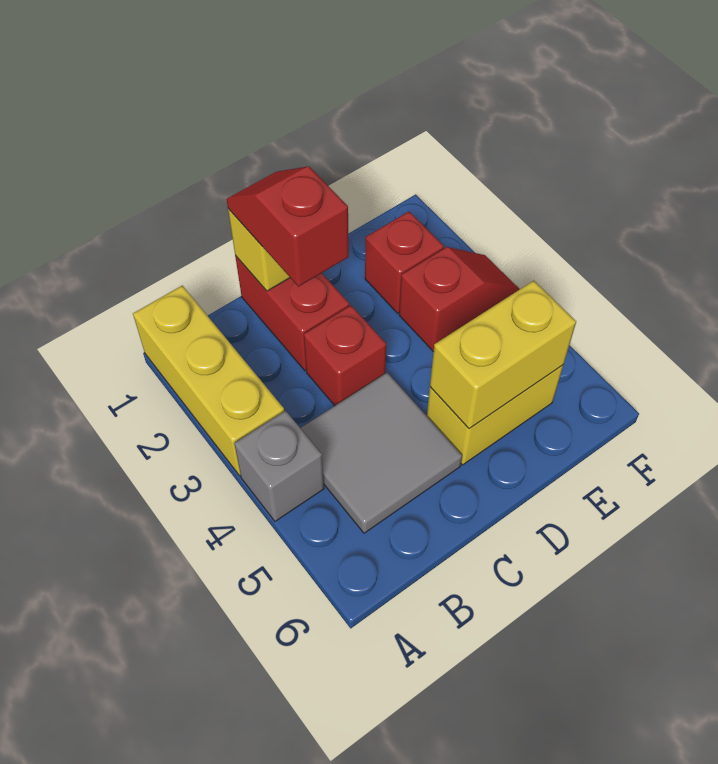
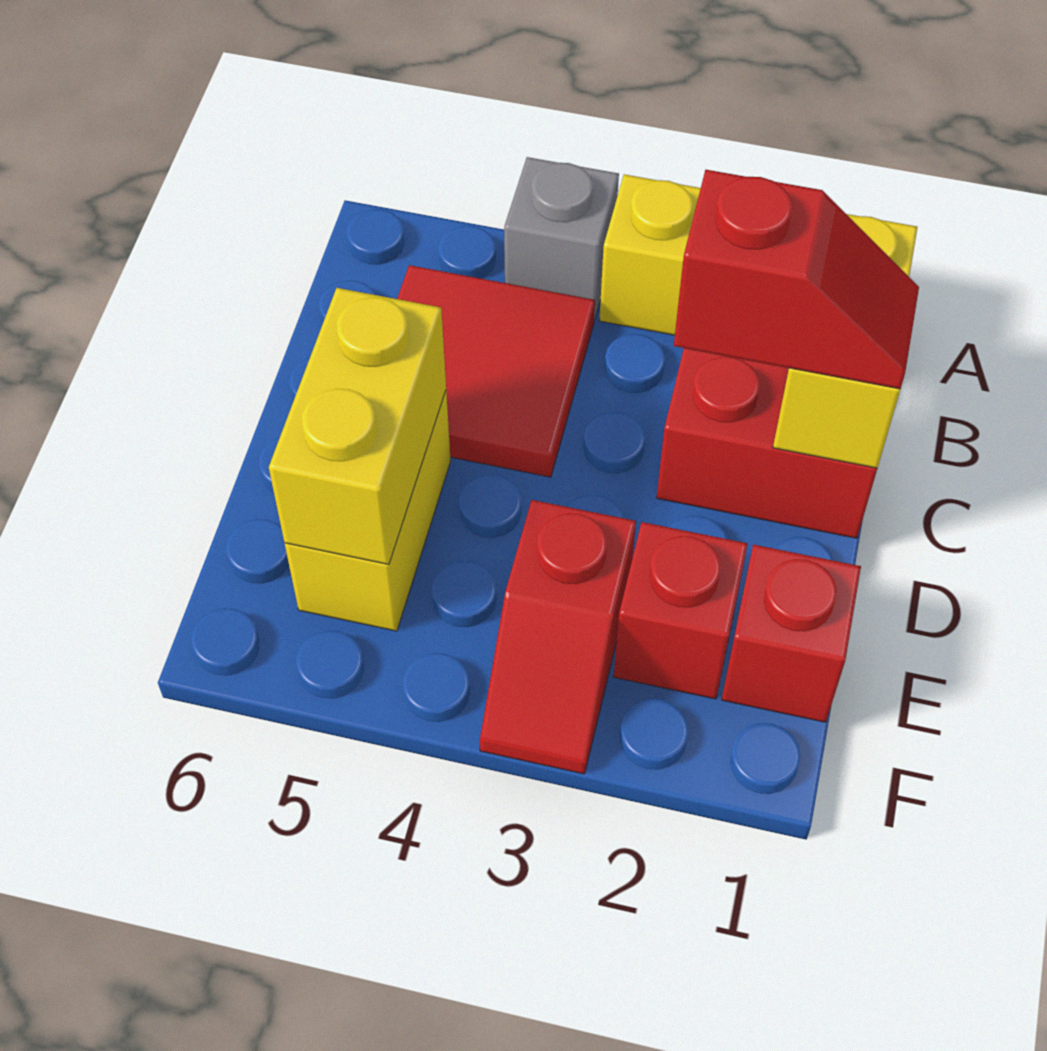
grey tile B4:C5 level 1 -> red tile B4:C5 level 1
red brick C3 level 1 -> red brick E1 level 1

